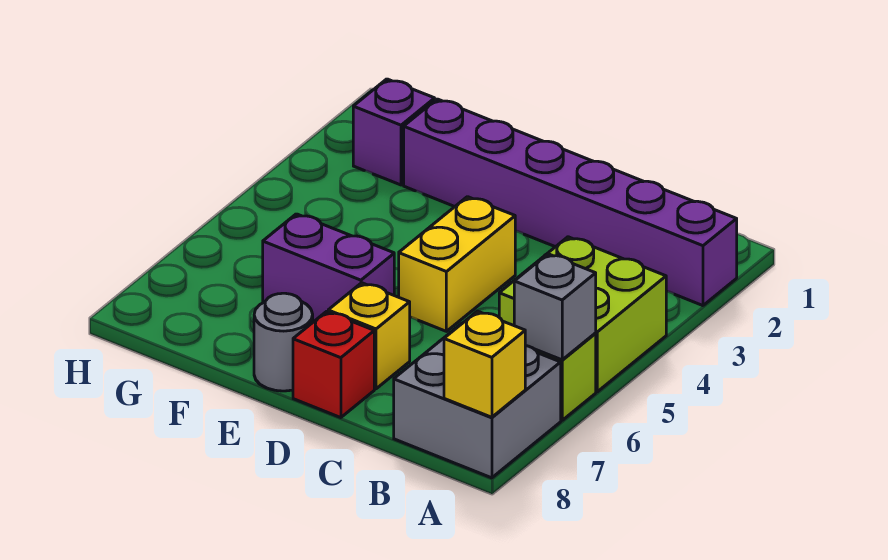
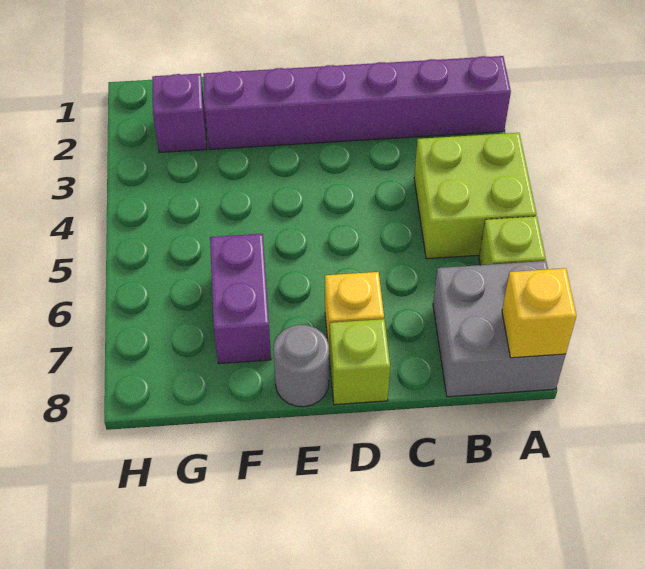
grey brick A6 level 2 -> none
yellow brick D4:D5 level 1 -> none
red brick D8 level 1 -> lime brick D8 level 1
purple brick E6:F6 level 1 -> purple brick F6:F7 level 1

